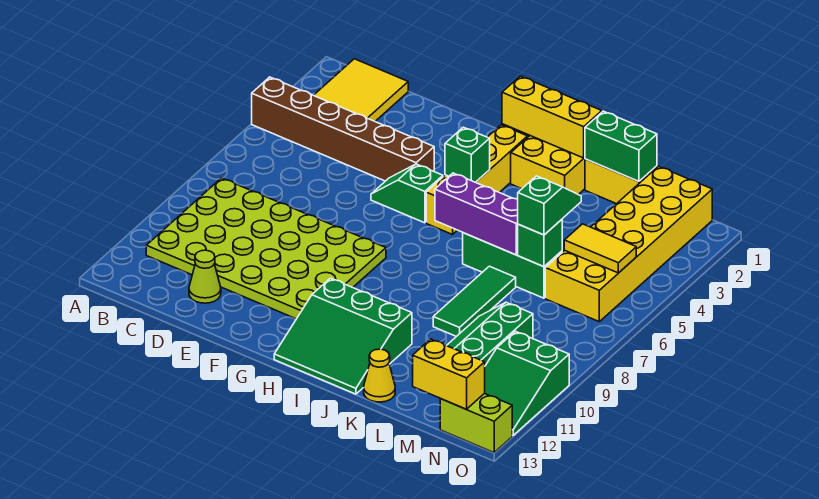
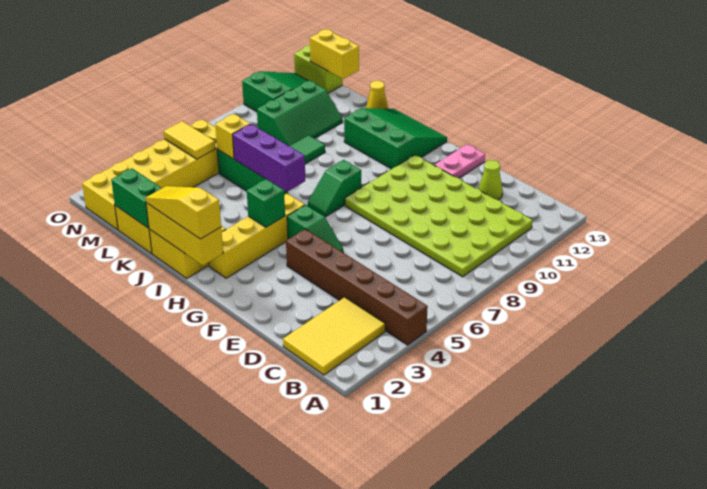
none -> pink plate F12:F13 level 1
none -> yellow slope H1:J1 level 3 top H
green slope L5:L6 level 3 top 6 -> green slope H7:H8 level 1 top 8
green brick L6 level 2 -> yellow brick L6 level 2

